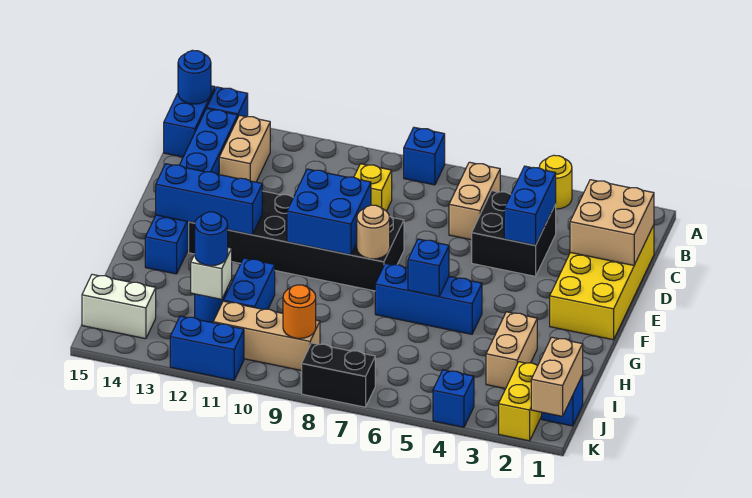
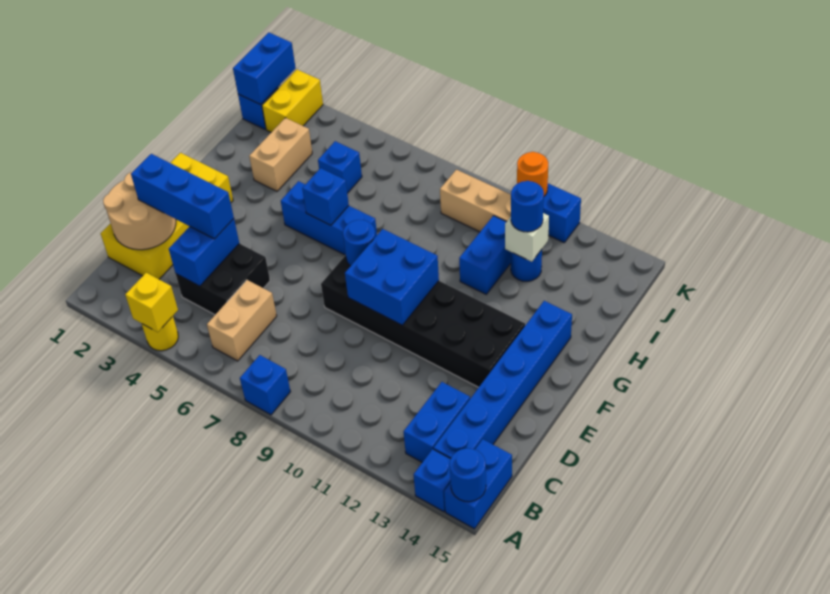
tan brick B13:C13 level 1 -> blue brick B13:C13 level 1
tan brick C1:D2 level 2 -> tan round brick C1:D2 level 2
yellow brick C9 level 1 -> yellow brick A4 level 2
tan round brick F8 level 2 -> blue round brick F8 level 2
blue brick F12:F14 level 2 -> blue brick D2:D4 level 3
tan brick J1:K1 level 2 -> blue brick J1:K1 level 2
orange round brick J9 level 2 -> orange round brick K11 level 2
white brick J14:J15 level 1 -> none
blue brick K4 level 1 -> blue brick I5 level 1
black brick K7:K8 level 1 -> none

